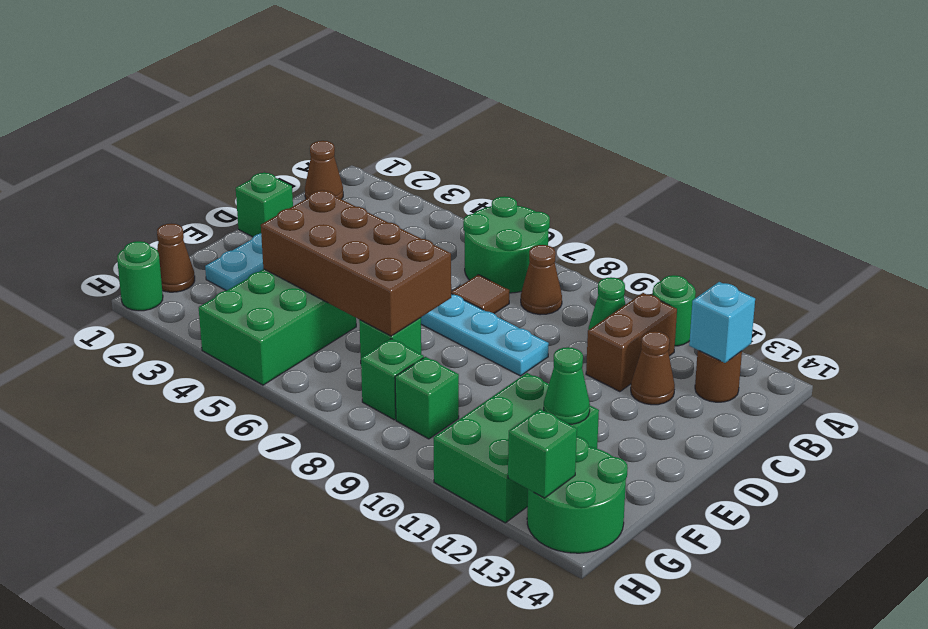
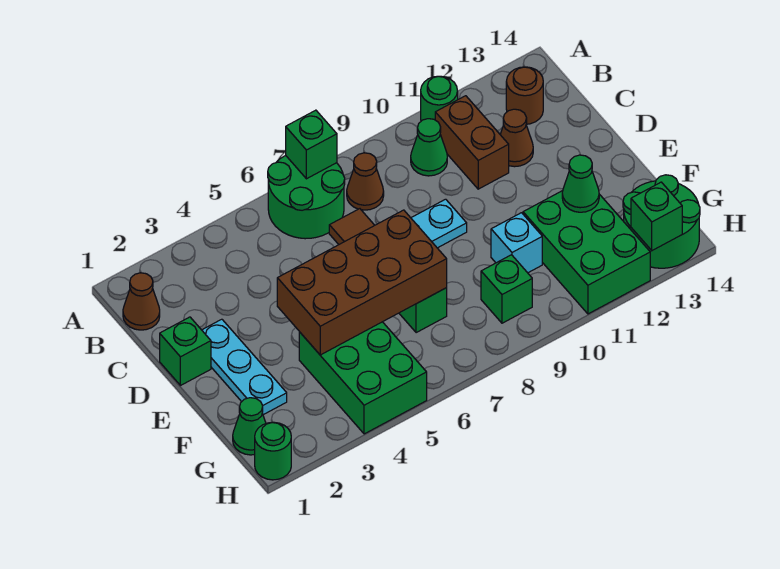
cyan brick B13 level 2 -> cyan brick F10 level 1
brown cone G1 level 1 -> green cone G1 level 1
green brick G8 level 1 -> green brick A7 level 2

